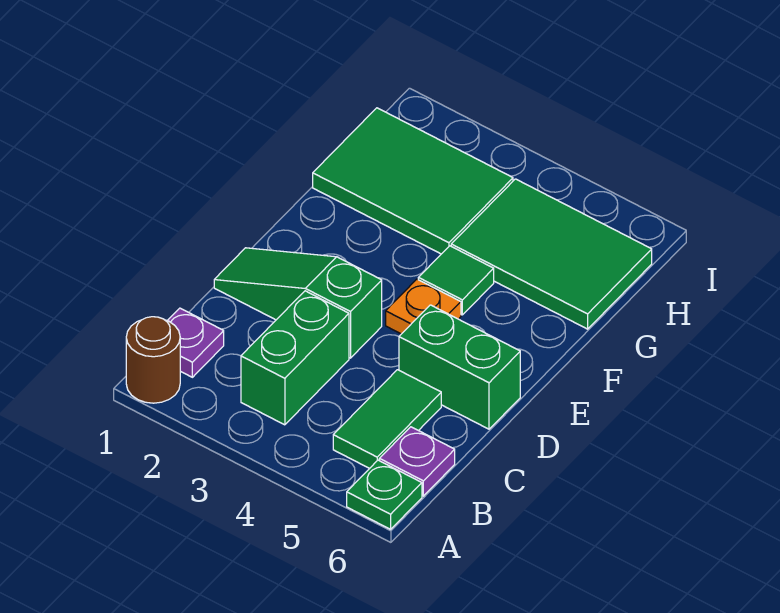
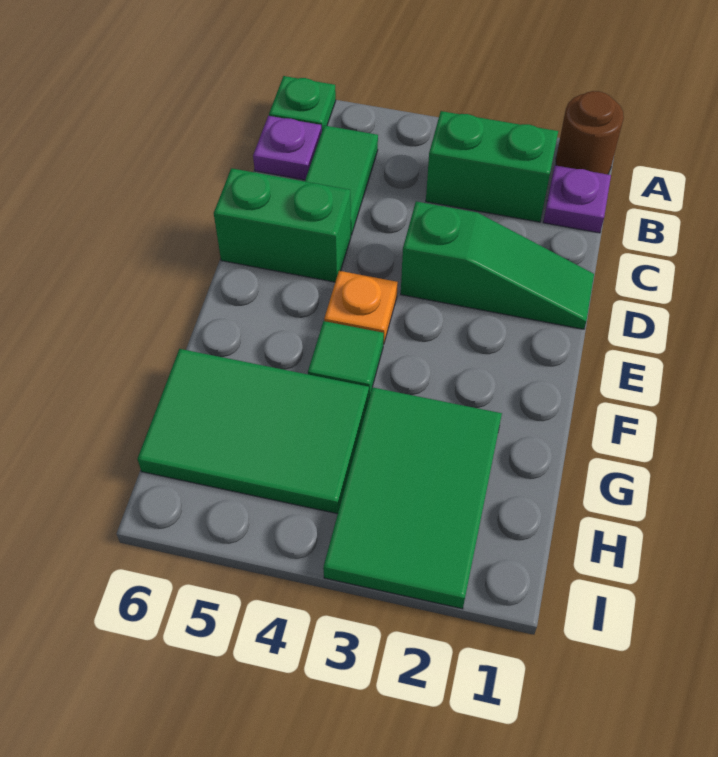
green brick B3:C3 level 1 -> green brick B2:B3 level 1
green tile G1:H3 level 1 -> green tile G2:I3 level 1

